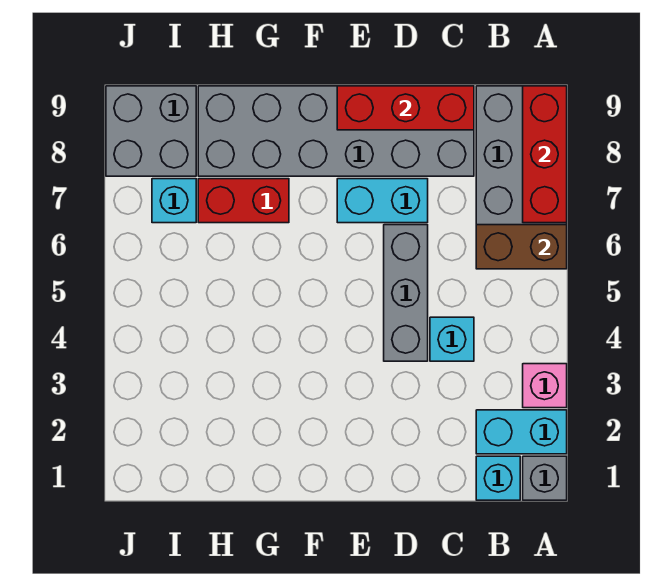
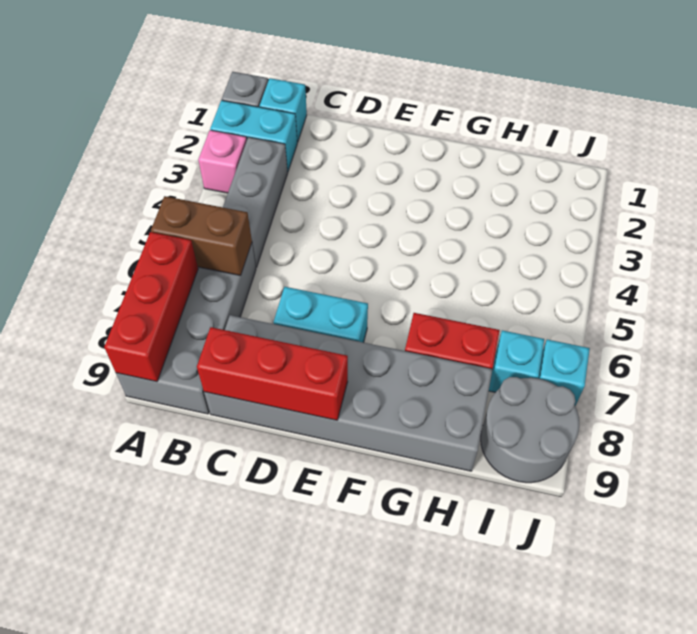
cyan brick C4 level 1 -> cyan brick J7 level 1
grey brick D4:D6 level 1 -> grey brick B3:B5 level 1
grey brick I8:J9 level 1 -> grey round brick I8:J9 level 1

